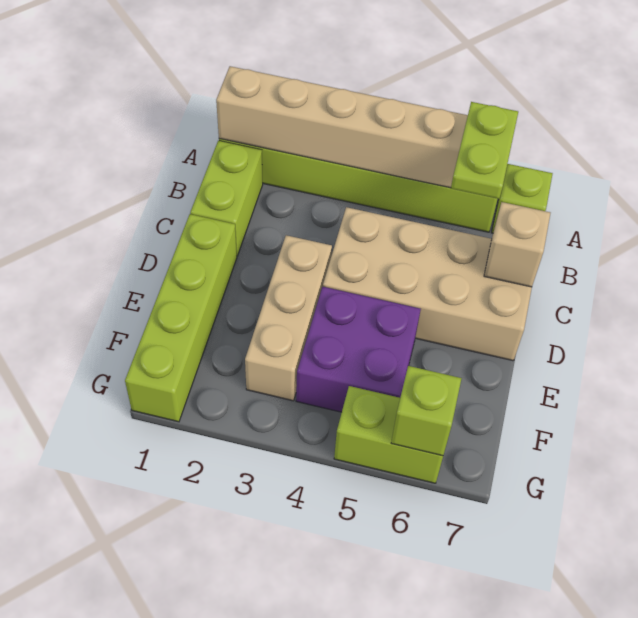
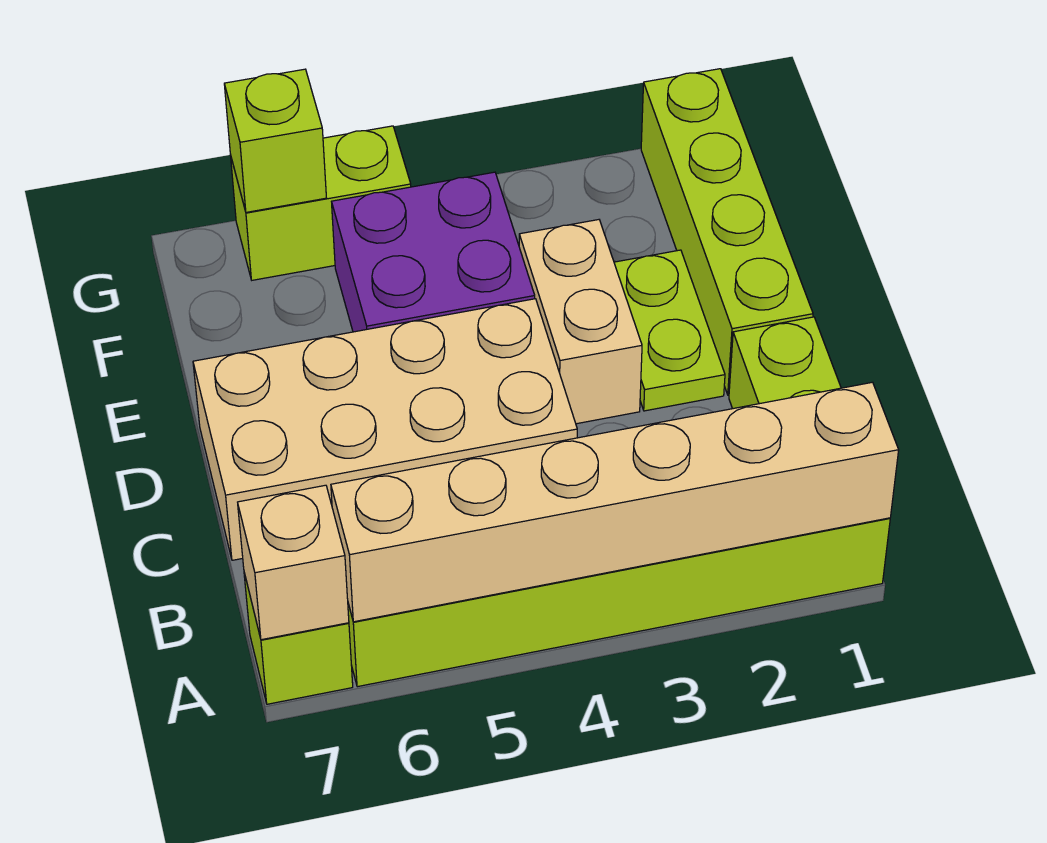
lime plate A6:B6 level 3 -> lime plate D2:E2 level 1
tan brick C7 level 2 -> tan brick A7 level 2
tan brick D3:F3 level 1 -> tan brick D3:E3 level 1

